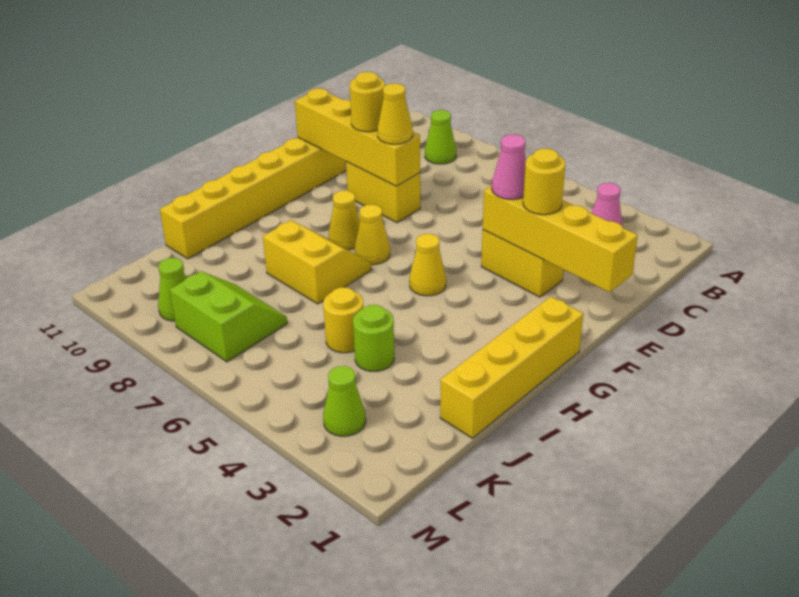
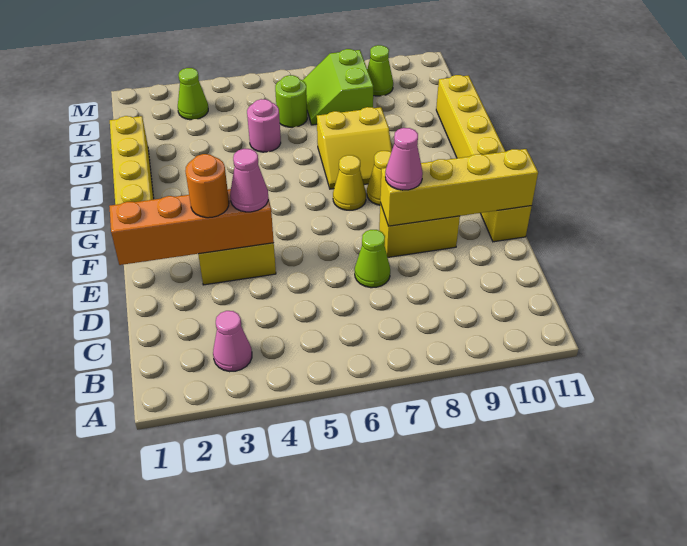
lime cone B9 level 1 -> lime cone D7 level 1
yellow brick E1:E4 level 2 -> orange brick E1:E4 level 2
yellow round brick E3 level 3 -> orange round brick E3 level 3
yellow cone E8 level 3 -> pink cone E8 level 3
yellow round brick E9 level 3 -> none
yellow cone G5 level 1 -> none
lime round brick J4 level 1 -> lime round brick K6 level 1
yellow round brick J5 level 1 -> pink round brick J5 level 1
lime slope K7:L8 level 1 top L -> lime slope K7:L8 level 1 top 8

